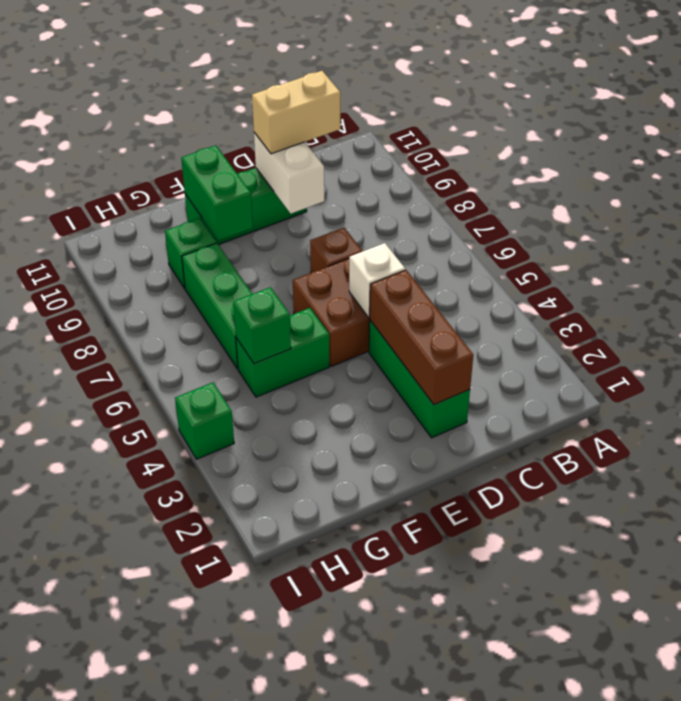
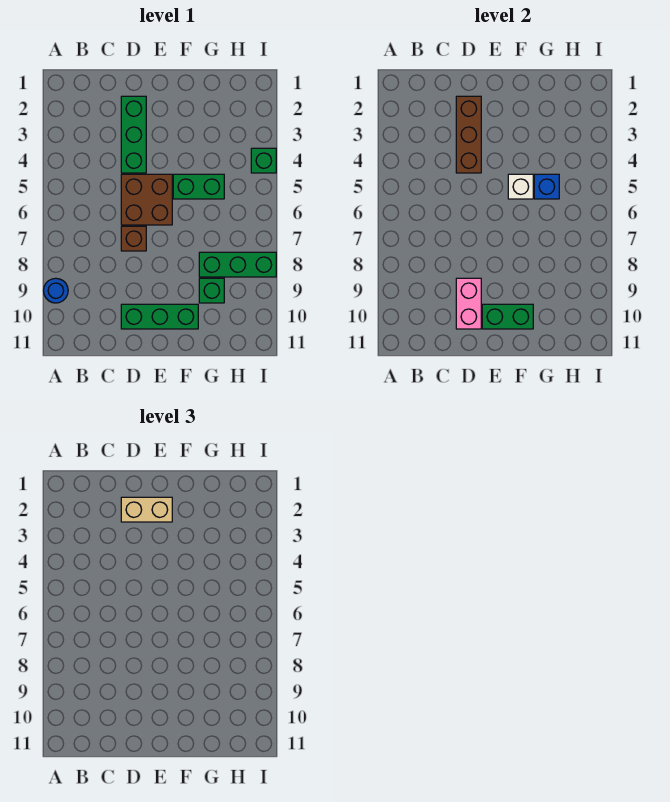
none -> blue round brick A9 level 1
tan brick C10:D10 level 3 -> tan brick D2:E2 level 3
white brick D5 level 2 -> white brick F5 level 2
white brick D9:D10 level 2 -> pink brick D9:D10 level 2
green brick F9:F10 level 2 -> green brick E10:F10 level 2
green brick G5 level 2 -> blue brick G5 level 2
green brick G6:G8 level 1 -> green brick G8:I8 level 1

